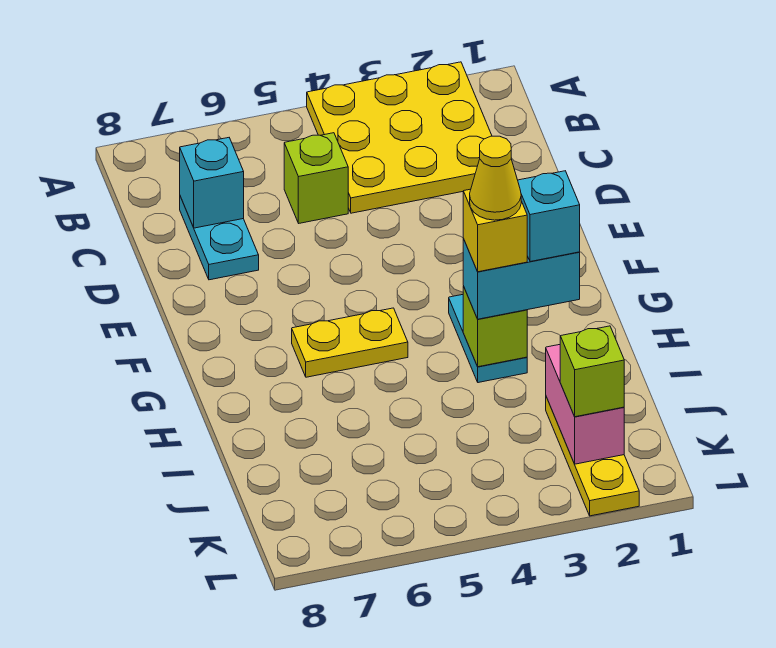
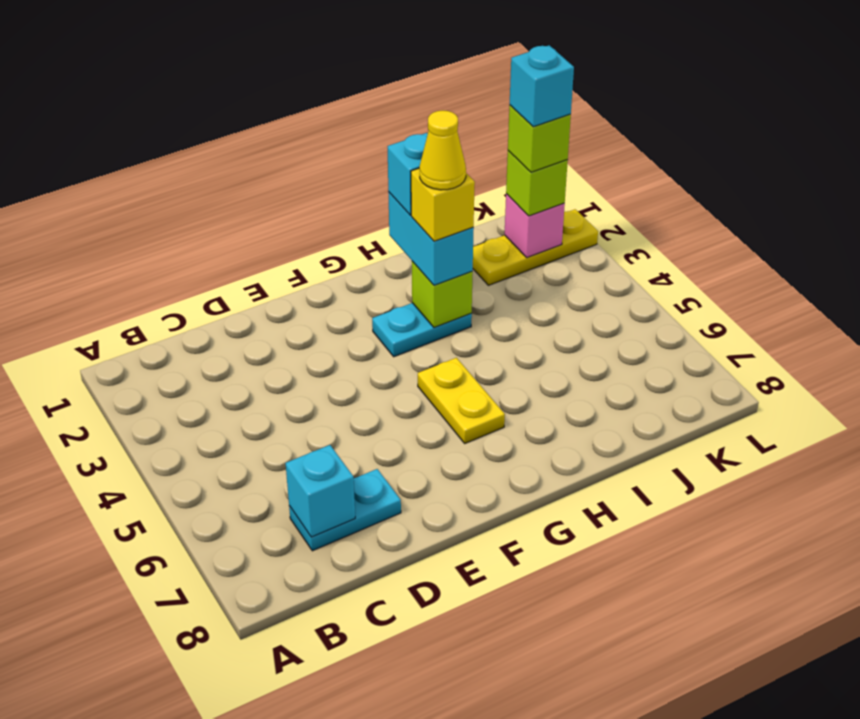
yellow plate A2:C4 level 1 -> none
lime brick C5 level 1 -> lime brick K2 level 4
pink brick J2:K2 level 2 -> pink brick K2 level 2
none -> cyan brick K2 level 5

